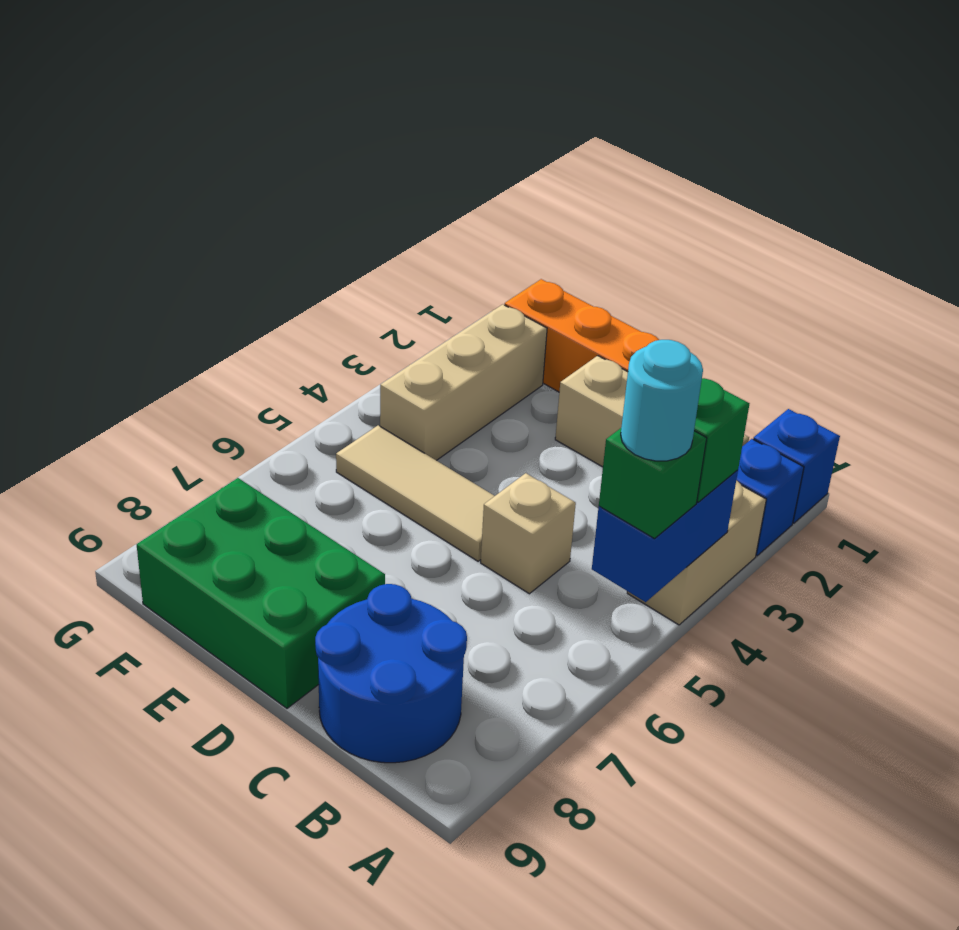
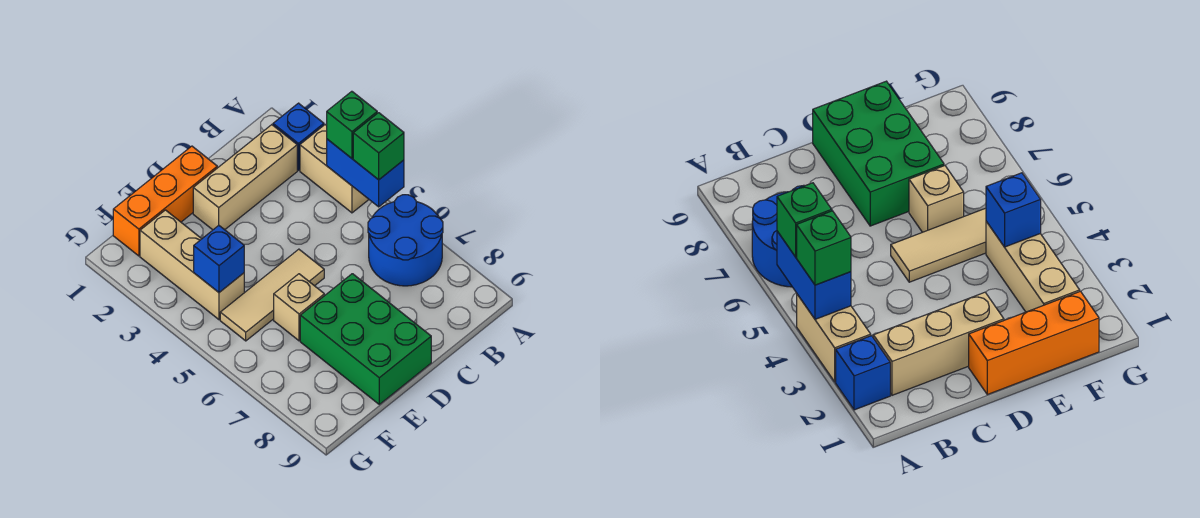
blue brick A1 level 1 -> blue brick F4 level 2
cyan round brick A5 level 4 -> none
blue round brick B8:C9 level 1 -> blue round brick A6:B7 level 1
tan brick C5 level 1 -> tan brick E6 level 1
green brick D8:F9 level 1 -> green brick D7:E9 level 1

